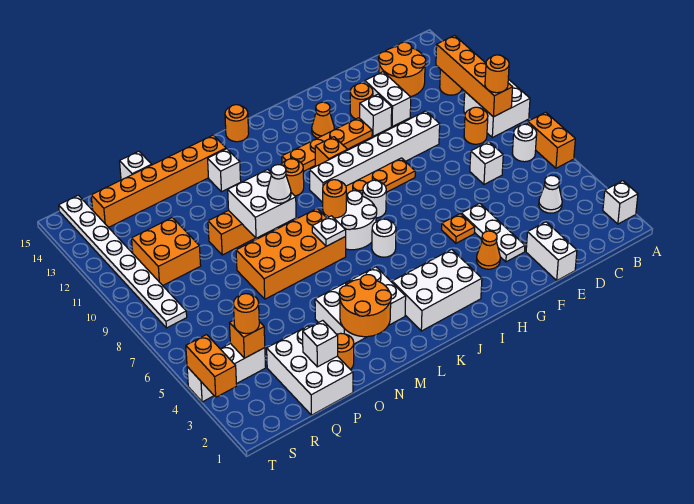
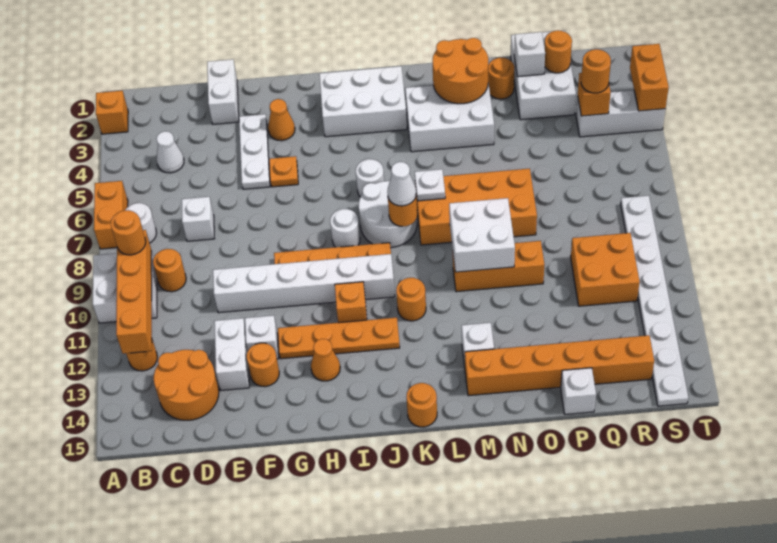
white brick A2 level 1 -> orange brick A2 level 1
white cone M9 level 3 -> white cone K8 level 3
none -> orange round brick Q2 level 2

